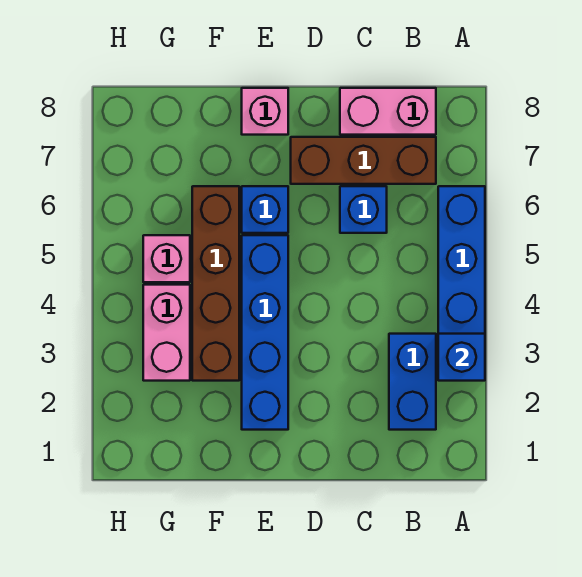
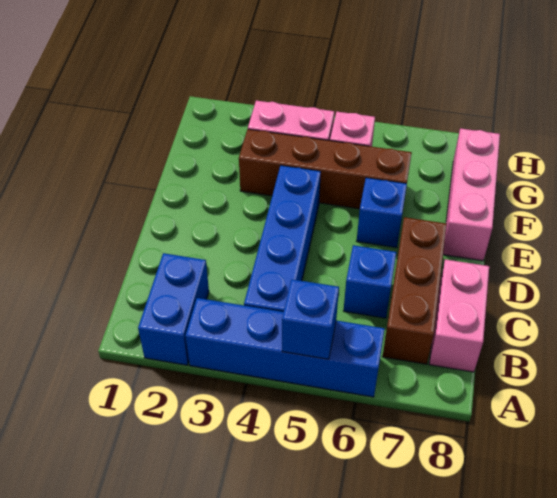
blue brick A3 level 2 -> blue brick A5 level 2
blue brick B2:B3 level 1 -> blue brick A2:B2 level 1
blue brick E2:E5 level 1 -> blue brick B4:E4 level 1
pink brick E8 level 1 -> pink brick E8:G8 level 1

